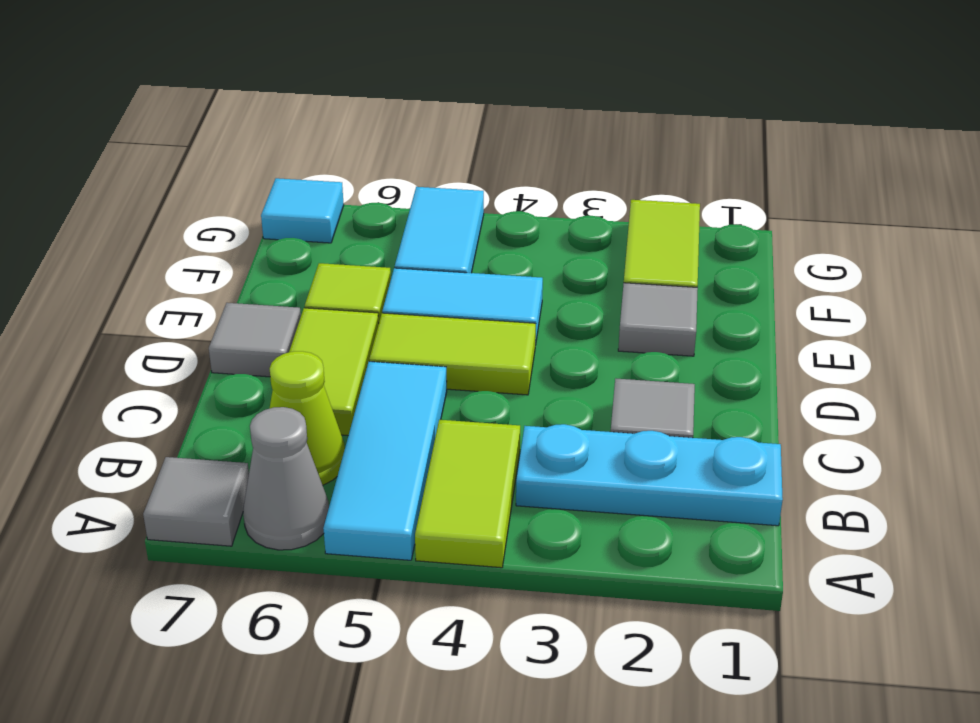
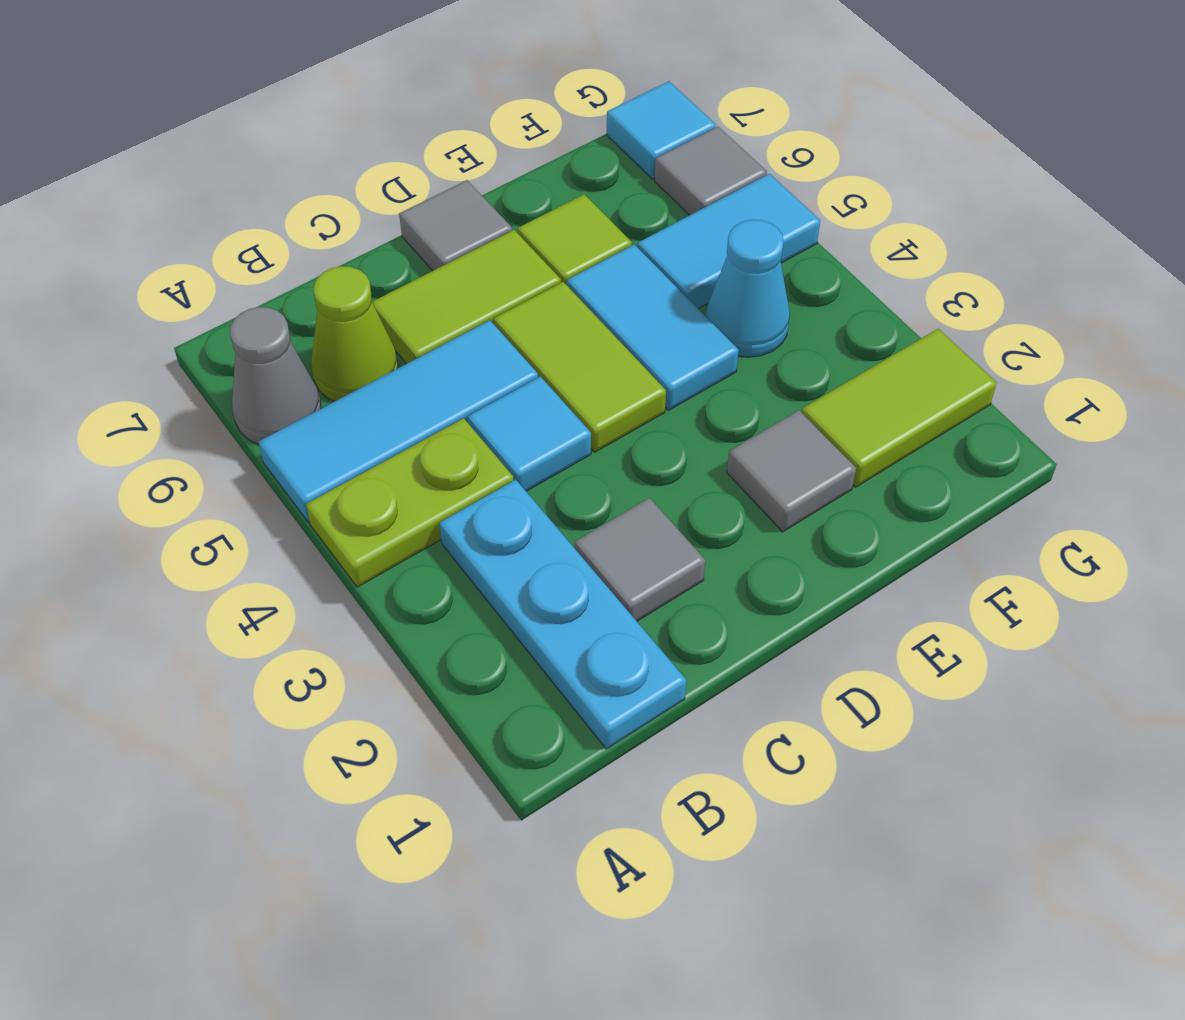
lime tile A4:B4 level 1 -> lime plate A4:B4 level 1
grey tile A7 level 1 -> grey tile G6 level 1
none -> cyan tile C4 level 1
none -> cyan cone F4 level 1

